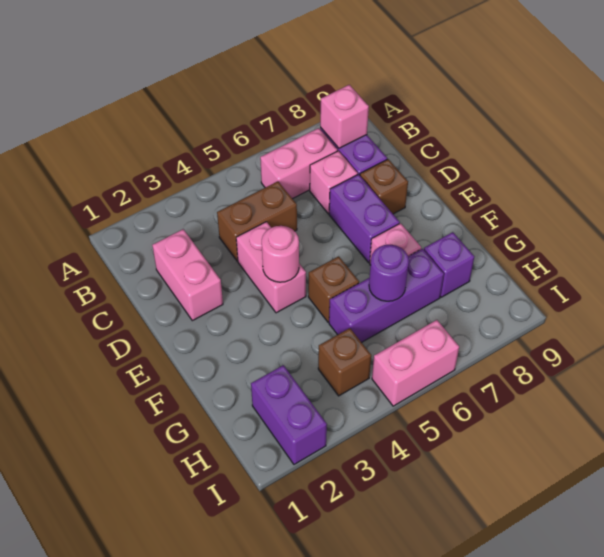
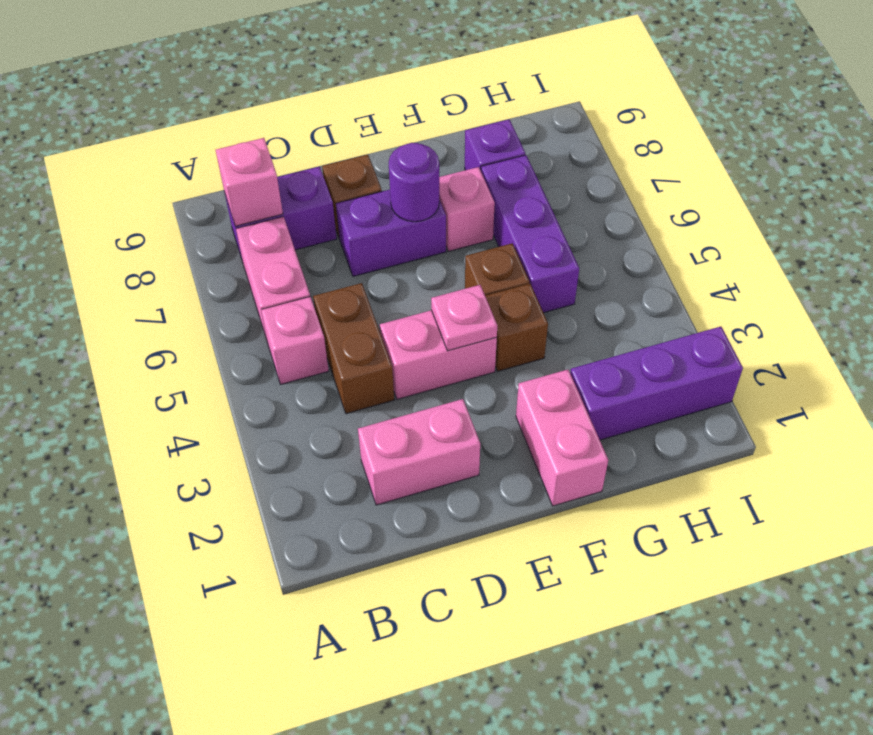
pink brick C7 level 1 -> pink brick B5 level 1
pink round brick E4 level 2 -> pink plate E4 level 2
purple round brick G6 level 2 -> purple round brick E7 level 2
purple brick H2:I2 level 1 -> purple brick G2:I2 level 1
brown brick H4 level 1 -> brown brick F4 level 1
pink brick I5:I6 level 1 -> pink brick F1:F2 level 1

